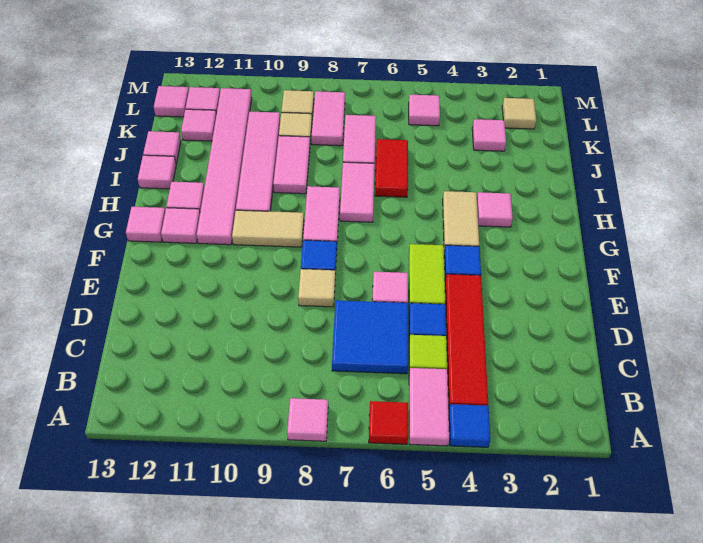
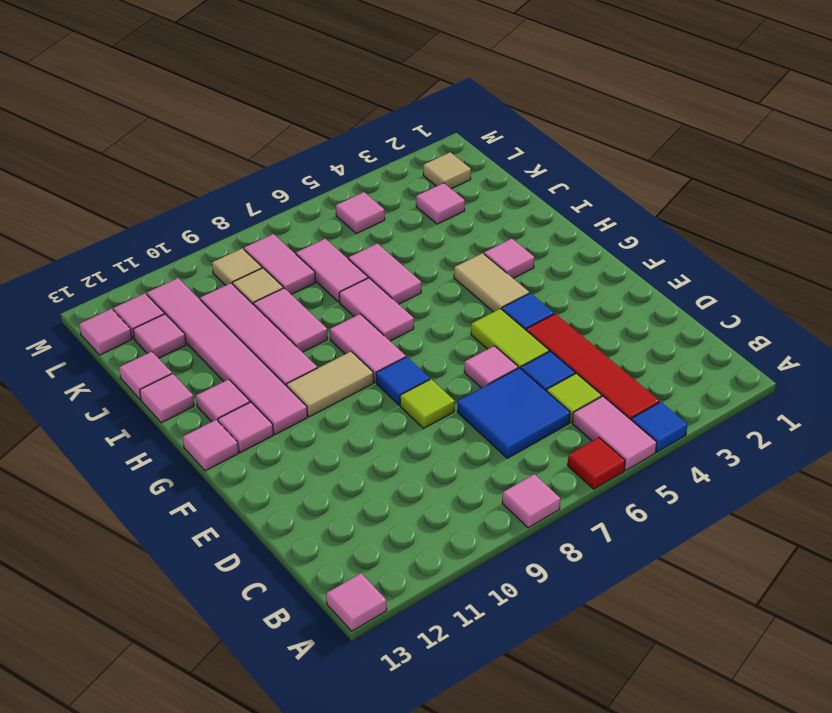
none -> pink tile A13 level 1
tan tile E8 level 1 -> lime tile E8 level 1
red tile I6:J6 level 1 -> pink tile I6:J6 level 1

